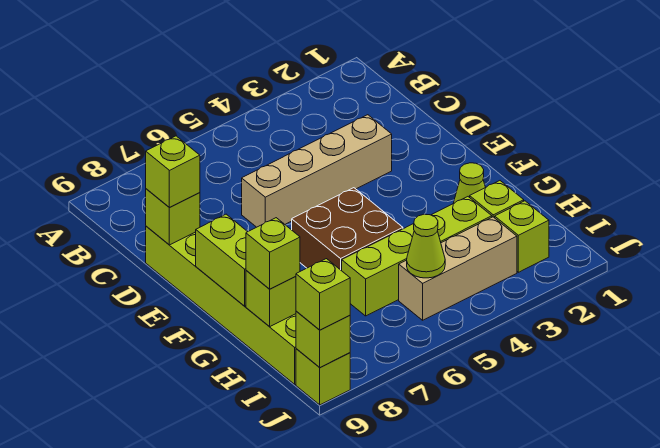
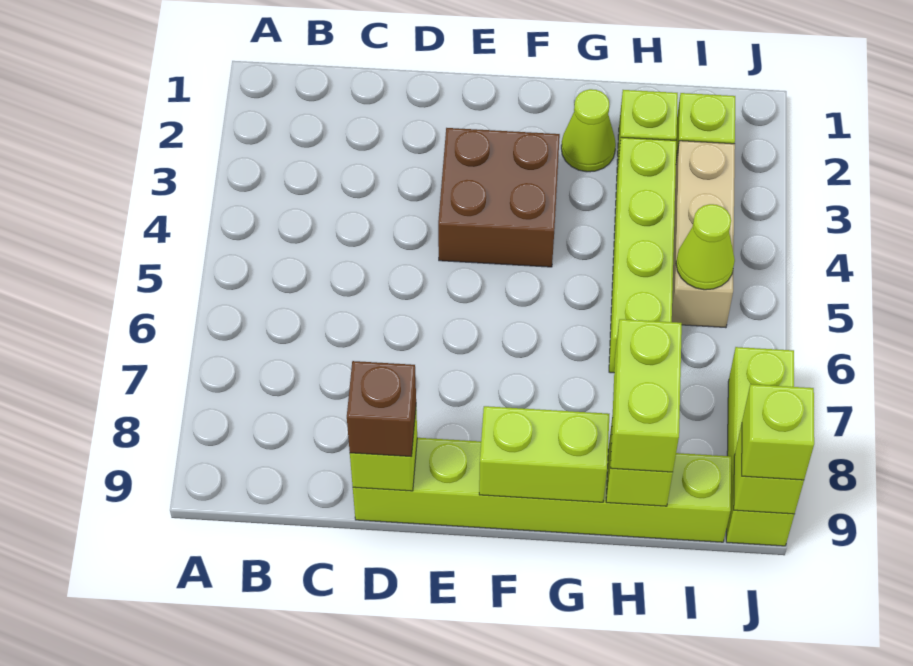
tan brick D3:D6 level 1 -> none
lime brick D9 level 3 -> brown brick D9 level 3
brown brick F5:G6 level 1 -> brown brick E3:F4 level 1
lime brick H9 level 3 -> lime brick H8:H9 level 3
lime brick J9 level 1 -> lime brick J7:J9 level 1

